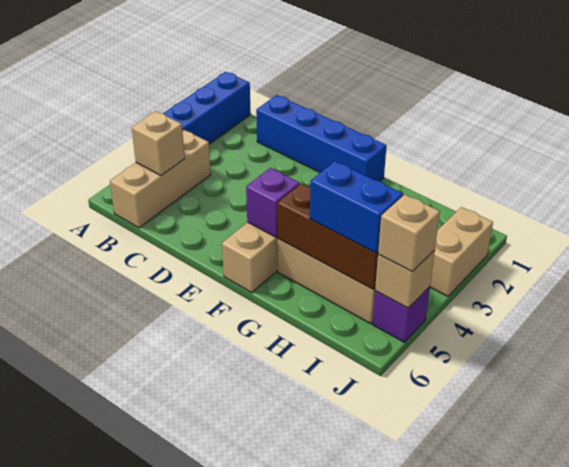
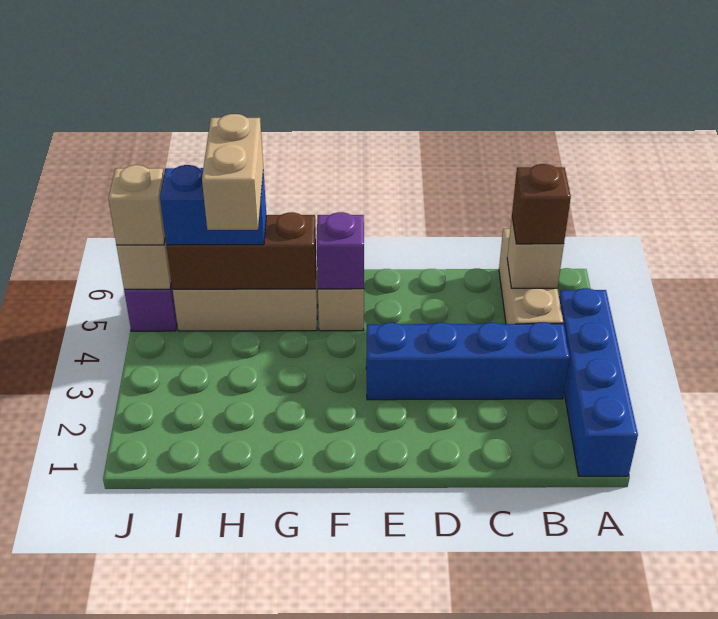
none -> brown brick B5 level 3
blue brick C1:F1 level 1 -> blue brick B3:E3 level 1
tan brick J2:J3 level 1 -> tan brick H4:H5 level 4

